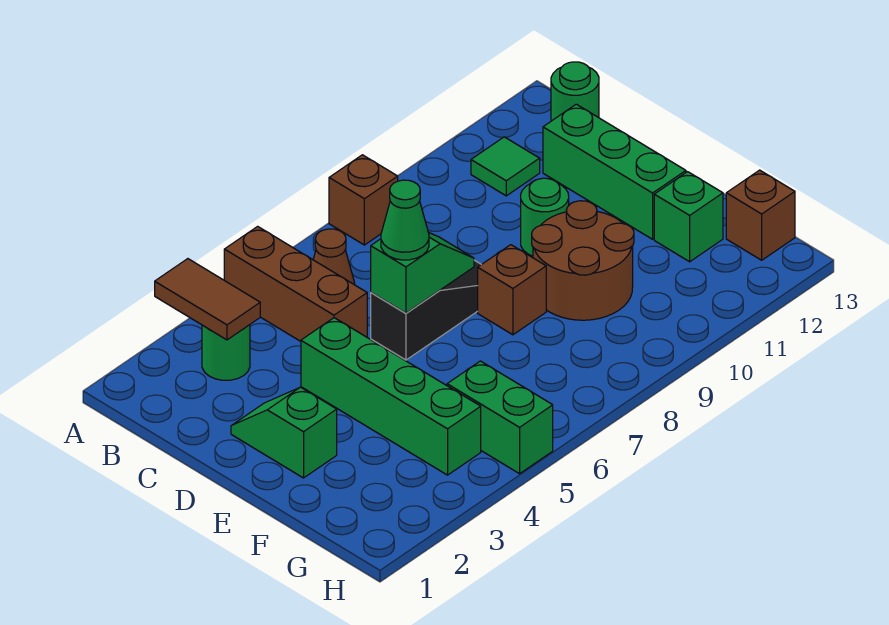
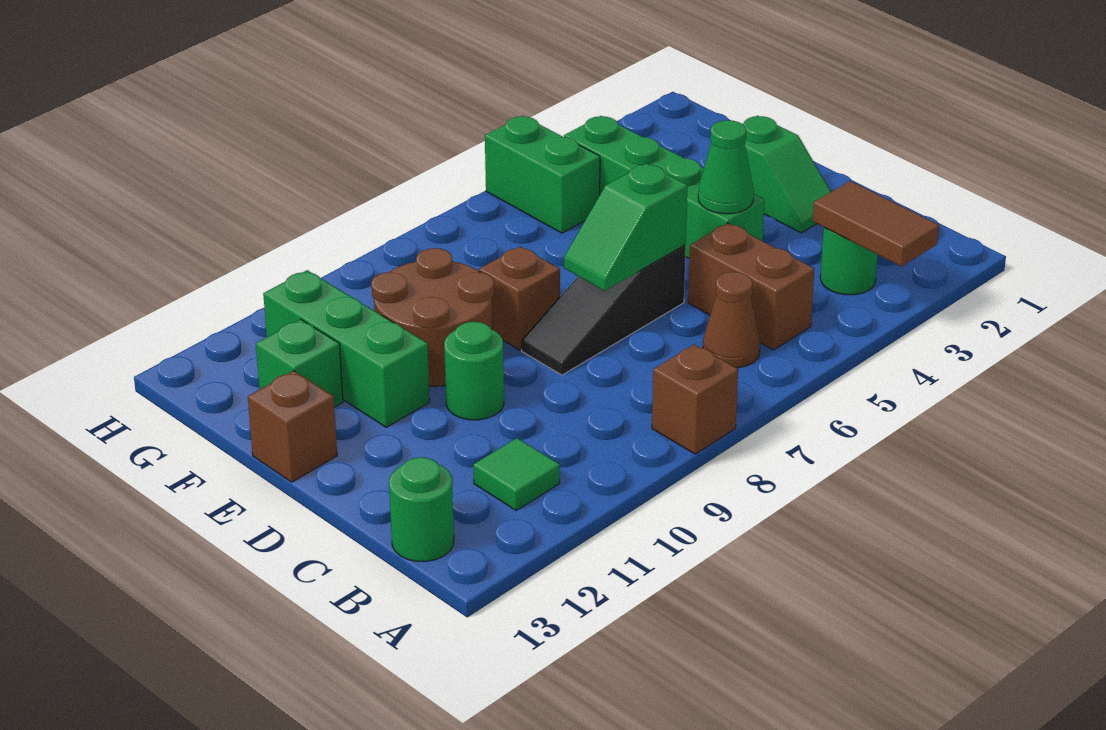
brown brick A5:C5 level 1 -> brown brick B5:C5 level 1
green brick C12:E12 level 1 -> green brick E11:G11 level 1
green cone D6 level 3 -> green cone D4 level 2
brown brick G13 level 1 -> brown brick E13 level 1

